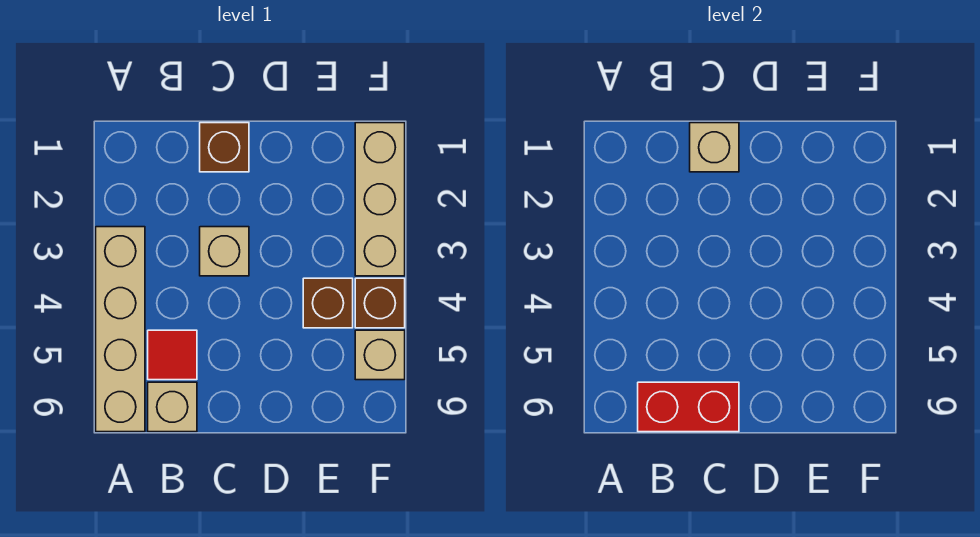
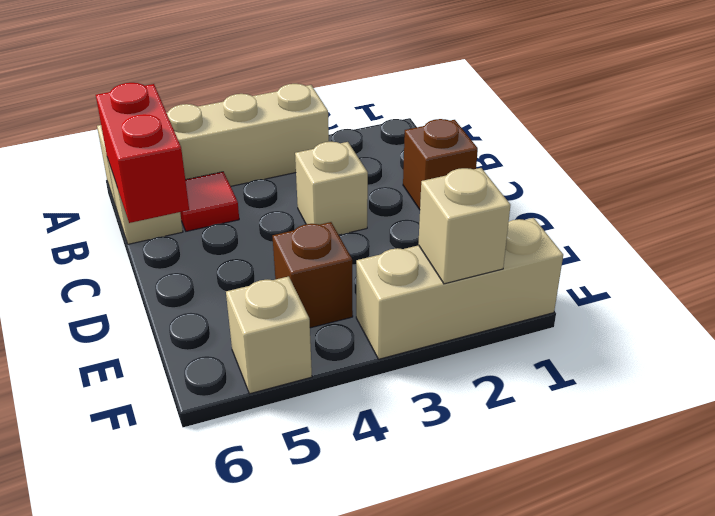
tan brick C1 level 2 -> tan brick F2 level 2
brown brick F4 level 1 -> none

